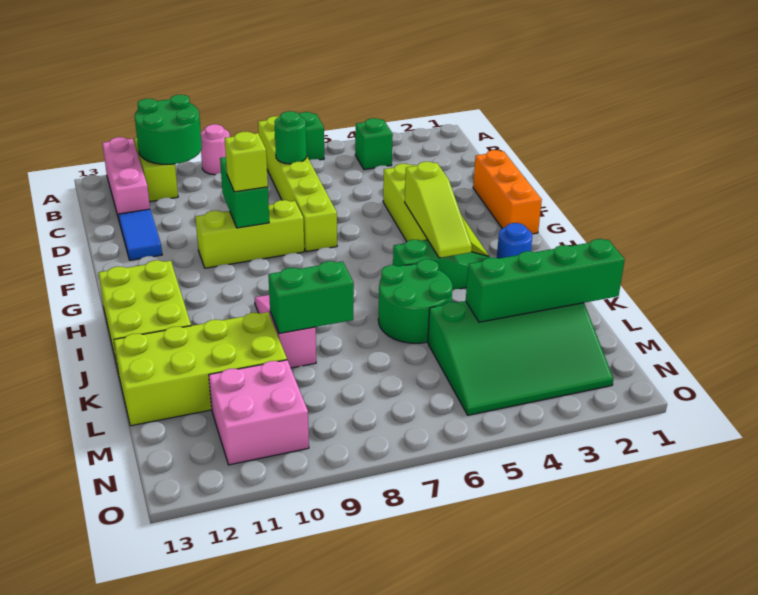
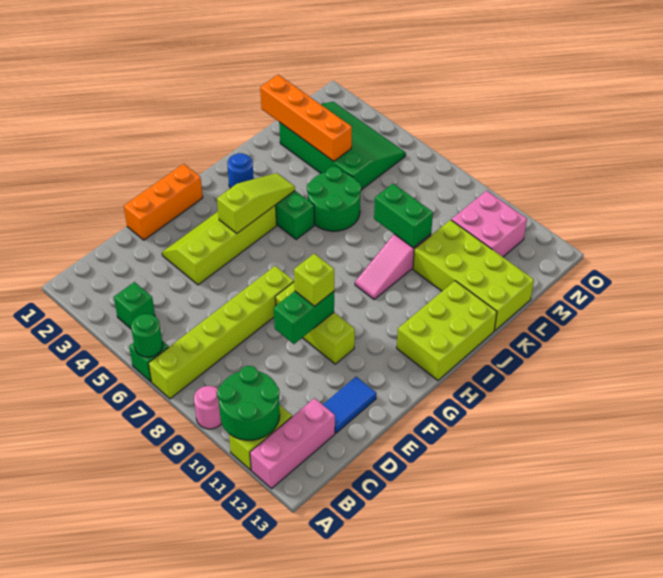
green round brick C7 level 2 -> green round brick A6 level 2
green brick L1:L4 level 2 -> orange brick L1:L4 level 2

